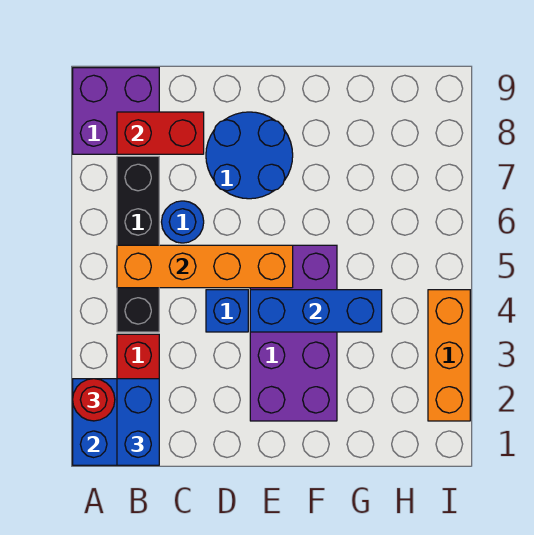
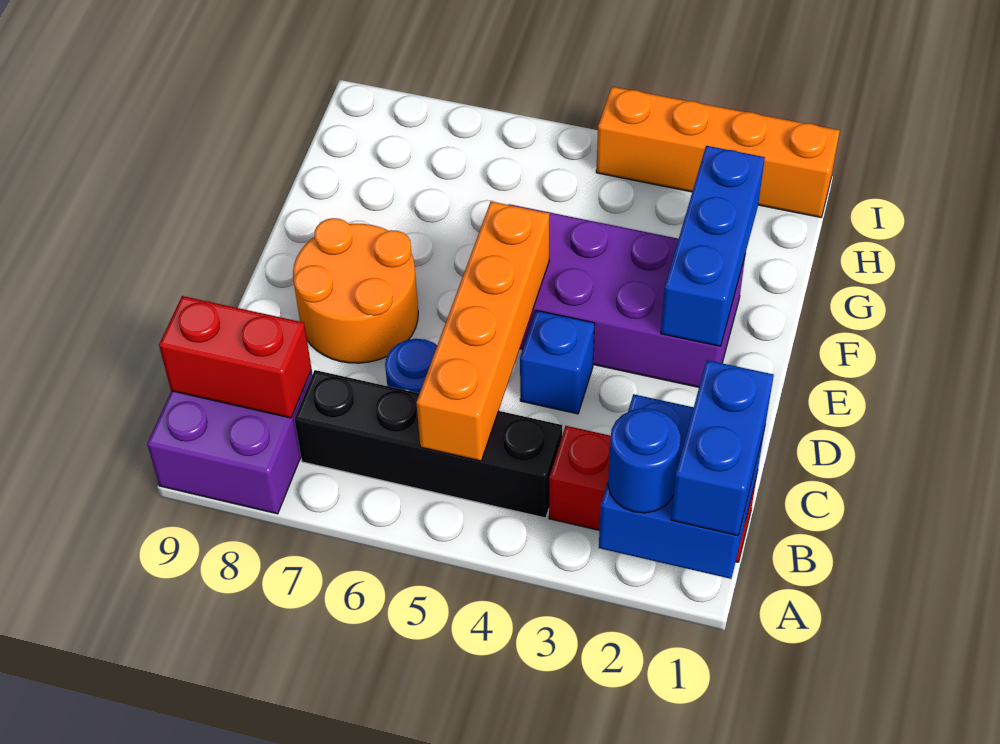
red round brick A2 level 3 -> blue round brick A2 level 3
blue brick B1:B2 level 3 -> blue brick A1:B1 level 3
red brick B8:C8 level 2 -> red brick B8:B9 level 2
blue round brick D7:E8 level 1 -> orange round brick D7:E8 level 1
blue brick E4:G4 level 2 -> blue brick E2:G2 level 2
orange brick I2:I4 level 1 -> orange brick I1:I4 level 1

